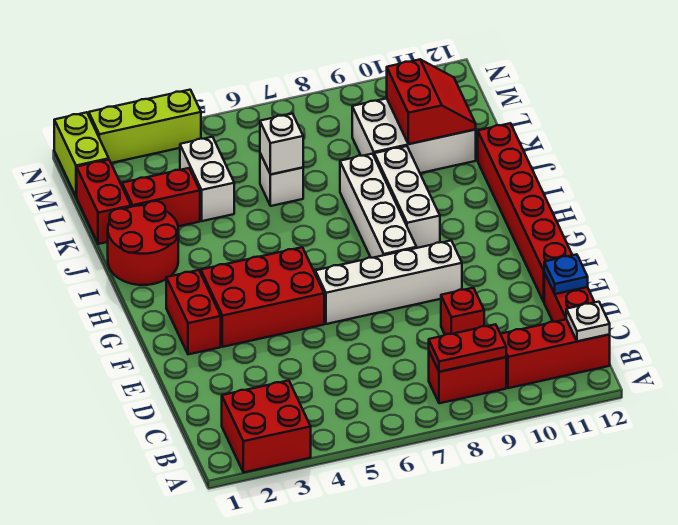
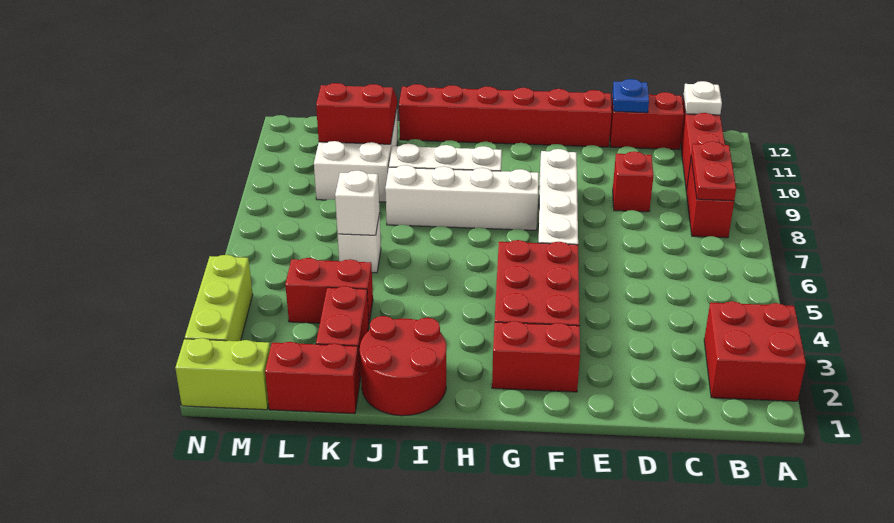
white brick K4:L4 level 1 -> red brick K4:L4 level 1

